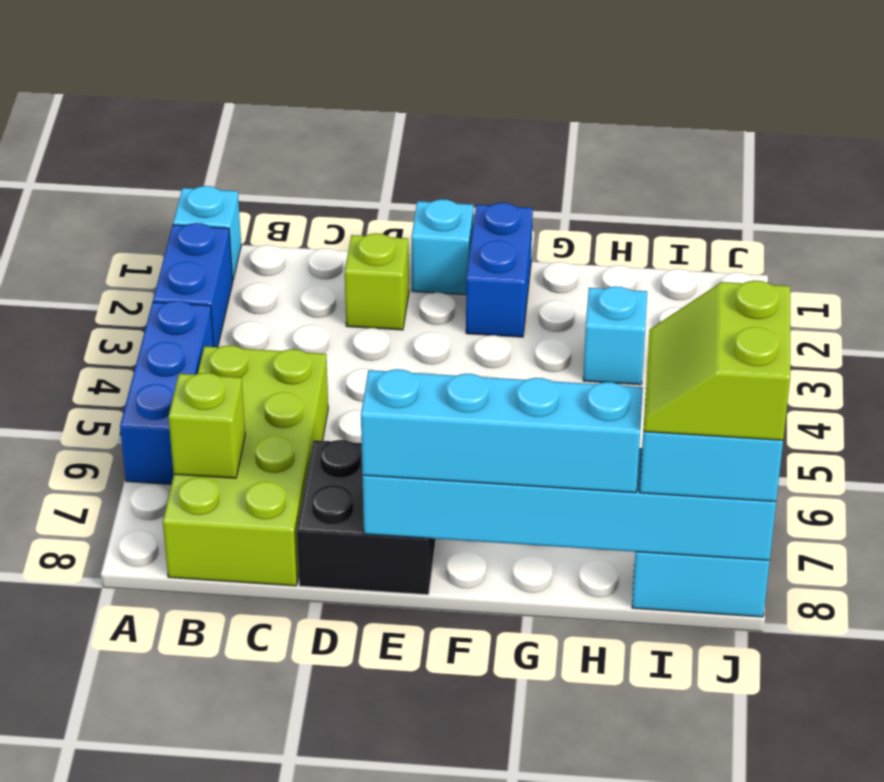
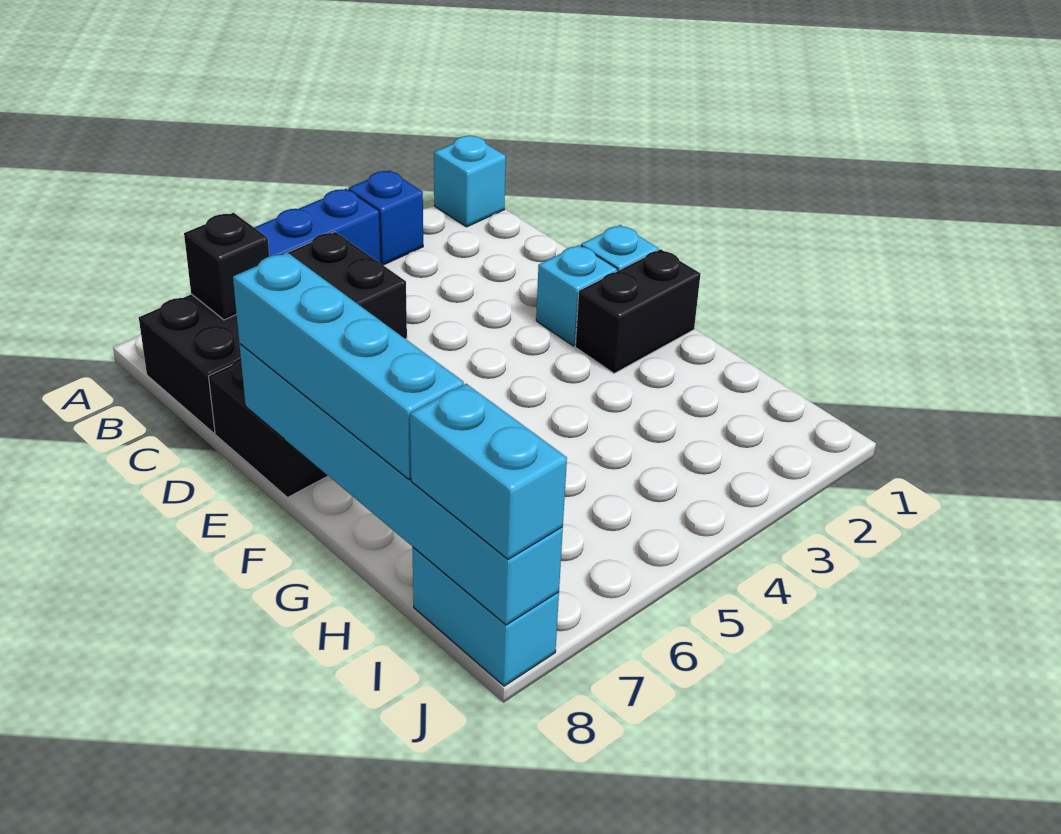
blue brick A2:A3 level 1 -> blue brick A3 level 1
lime brick B5:C8 level 1 -> black brick B5:C8 level 1
lime brick B7 level 2 -> black brick B7 level 2
lime brick D2 level 1 -> none
blue brick F1:F2 level 1 -> black brick F1:F2 level 1
cyan brick H3 level 1 -> cyan brick E2 level 1
lime slope I7:J8 level 4 top J -> none

